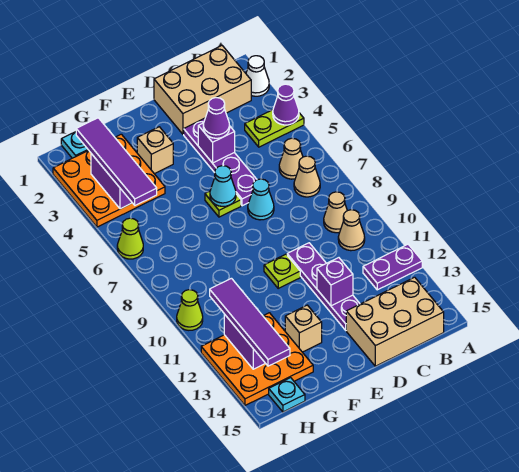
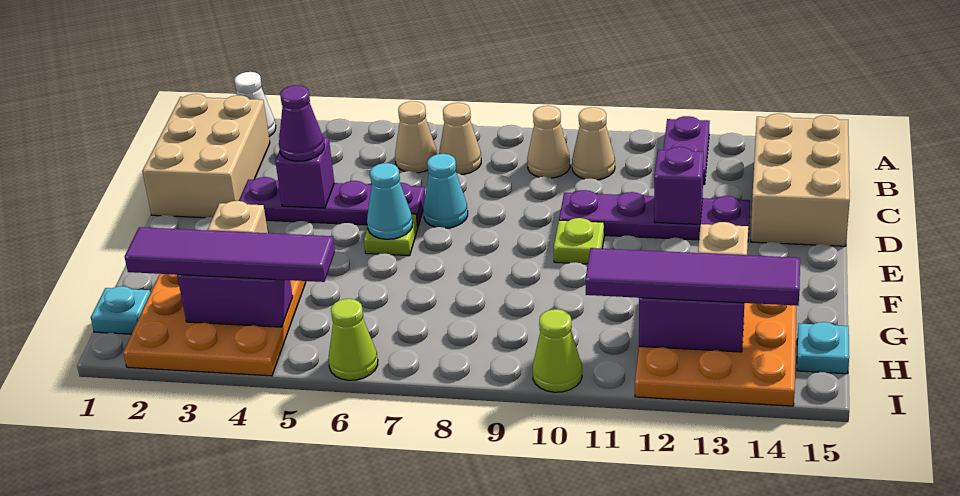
lime plate A4:B4 level 1 -> none
purple cone A4 level 2 -> none

